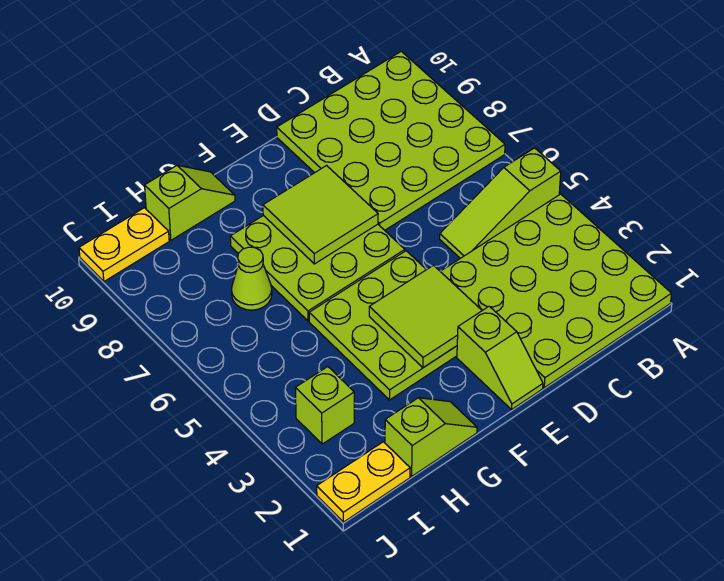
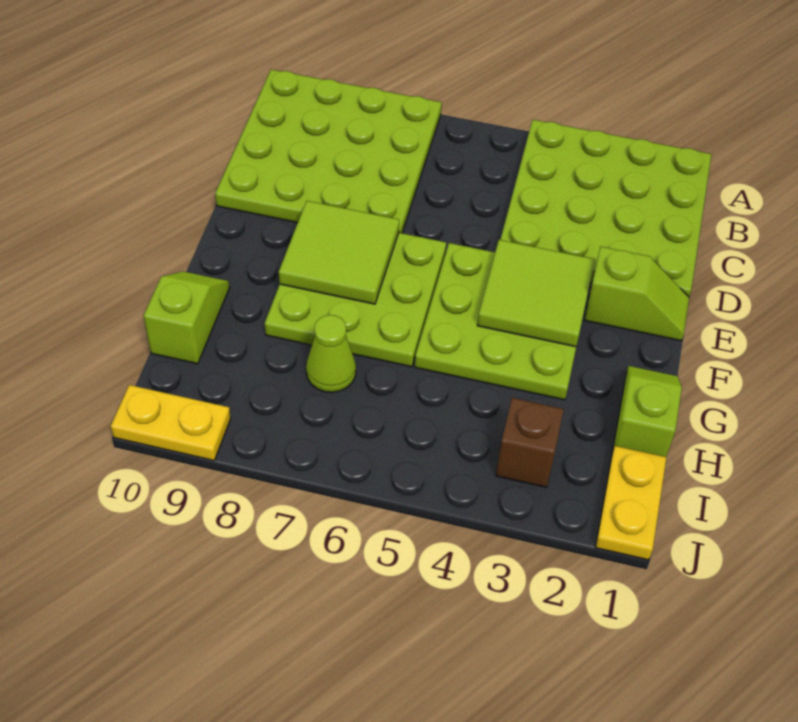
lime slope A5:C5 level 1 top A -> none
lime brick I3 level 1 -> brown brick I3 level 1
yellow plate I10:J10 level 1 -> yellow plate J9:J10 level 1

